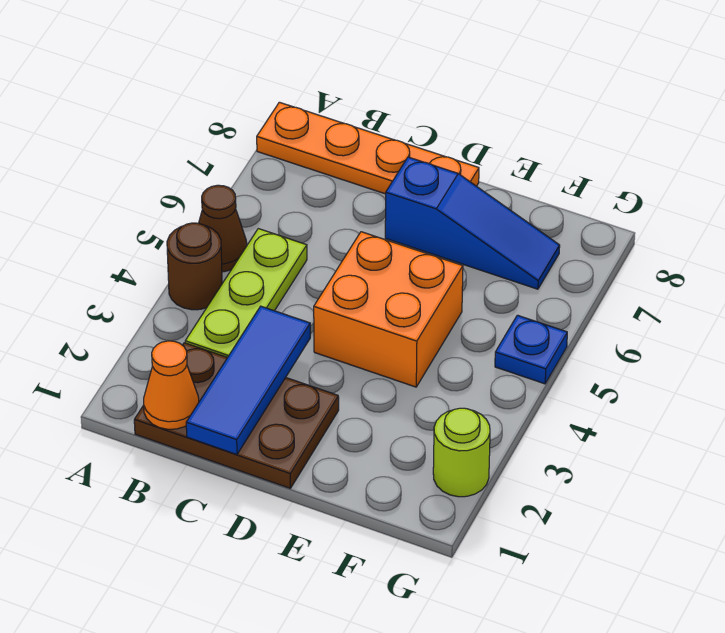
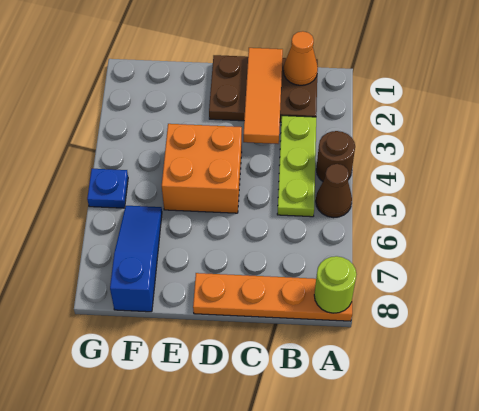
blue tile C1:C3 level 2 -> orange tile C1:C3 level 2
blue slope D7:F7 level 1 top D -> blue slope F6:F8 level 1 top 8
lime round brick G2 level 1 -> lime round brick A8 level 2

